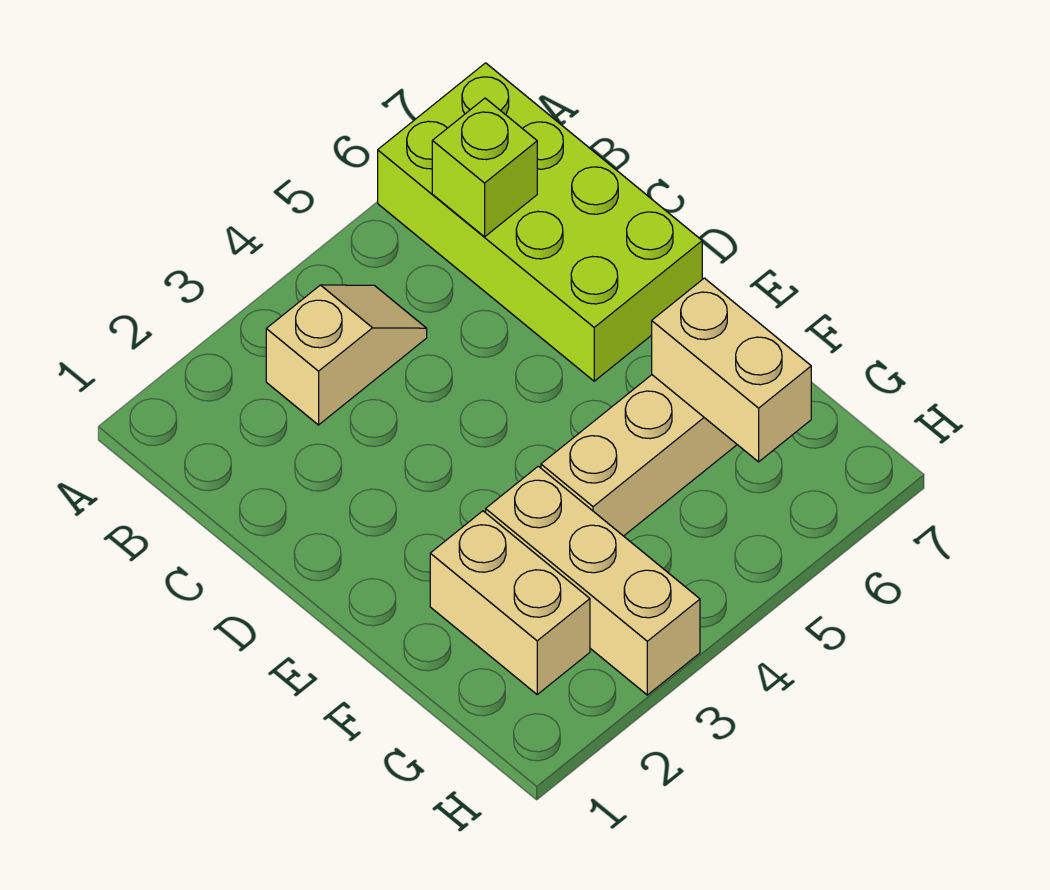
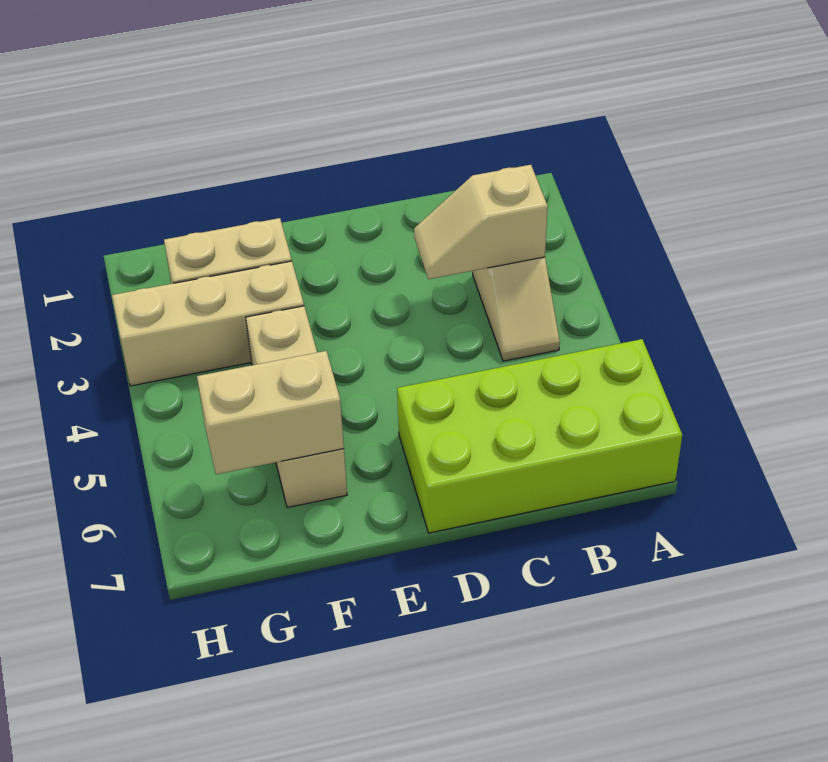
none -> tan slope B3:C3 level 2 top B
lime brick B6 level 2 -> none

